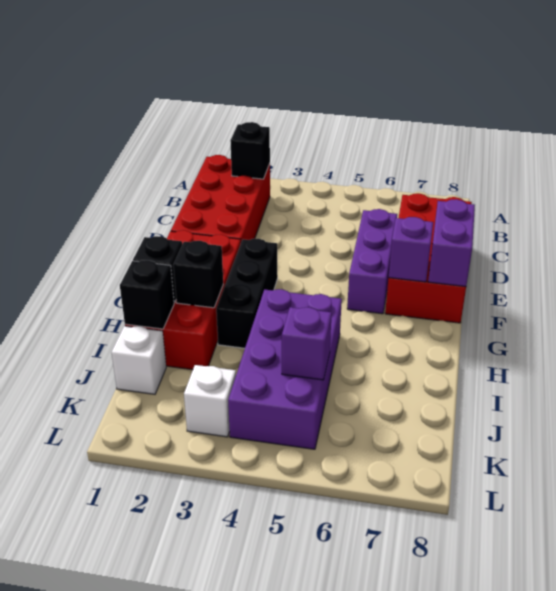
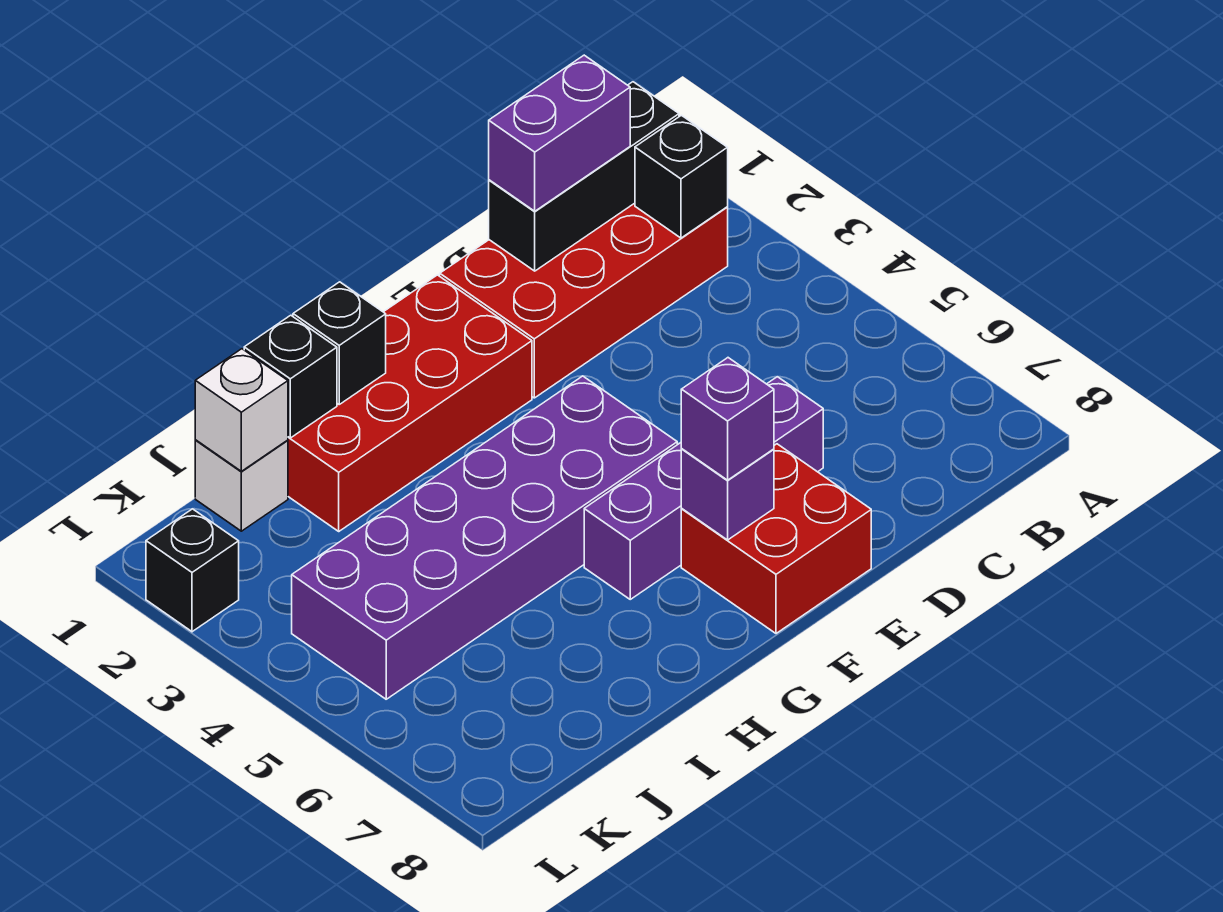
red brick C7:F8 level 1 -> red brick E7:F8 level 1
purple brick D6:F6 level 1 -> purple brick D6:G6 level 1
purple brick E8:F8 level 2 -> purple brick C1:D1 level 3
black brick F3:H3 level 1 -> black brick B1:D1 level 2
black brick H2 level 2 -> black brick L2 level 1
purple brick H4:K5 level 1 -> purple brick F4:K5 level 1
purple brick J5 level 2 -> purple brick F7 level 3
white brick K3 level 1 -> white brick J1 level 2

